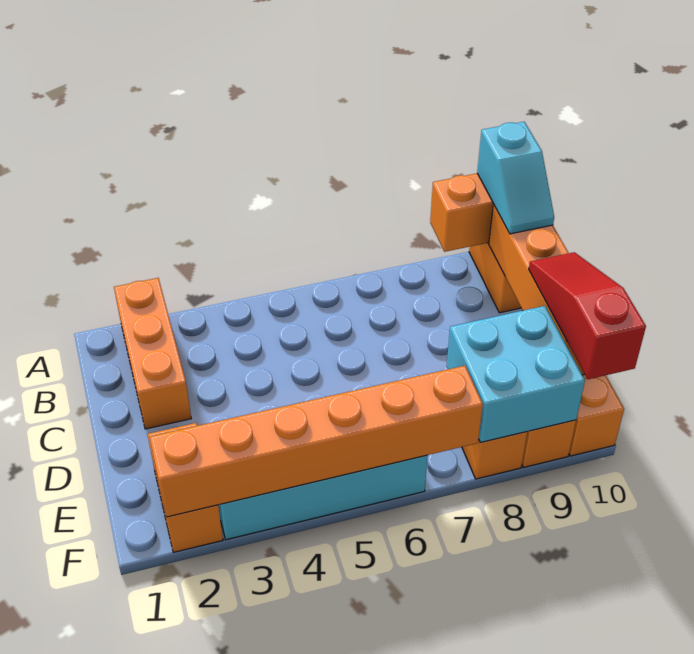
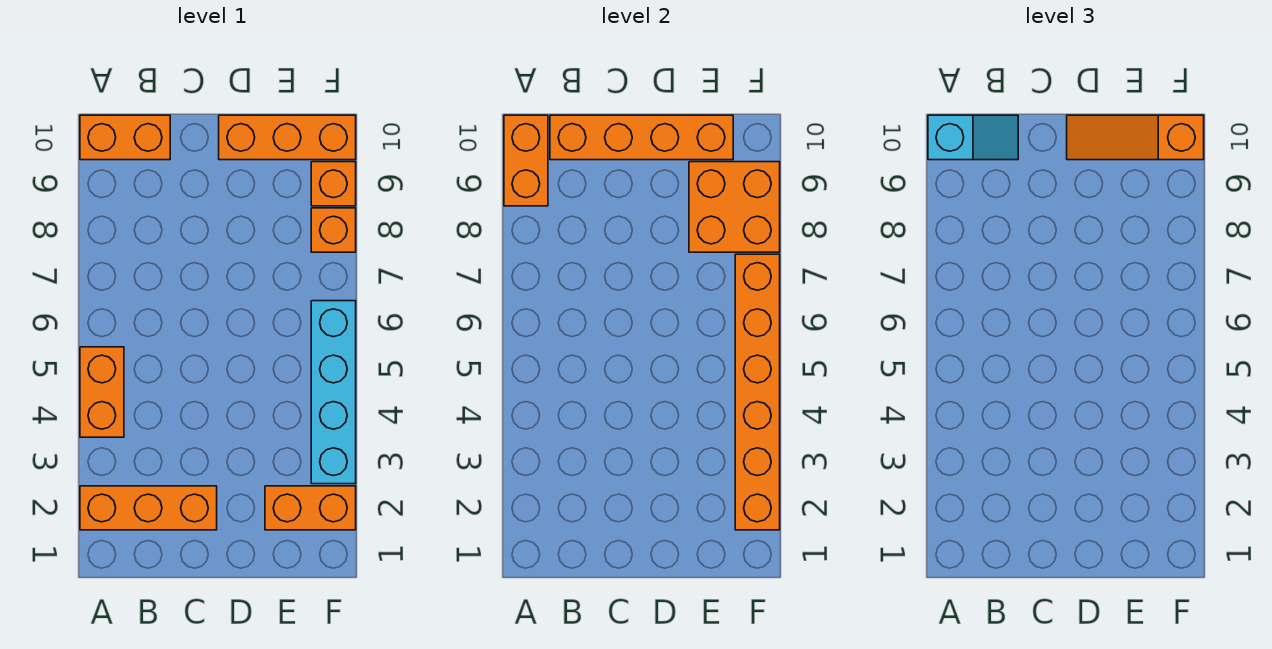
none -> orange brick A4:A5 level 1
red slope D10:F10 level 3 top F -> orange slope D10:F10 level 3 top F
cyan brick E8:F9 level 2 -> orange brick E8:F9 level 2

